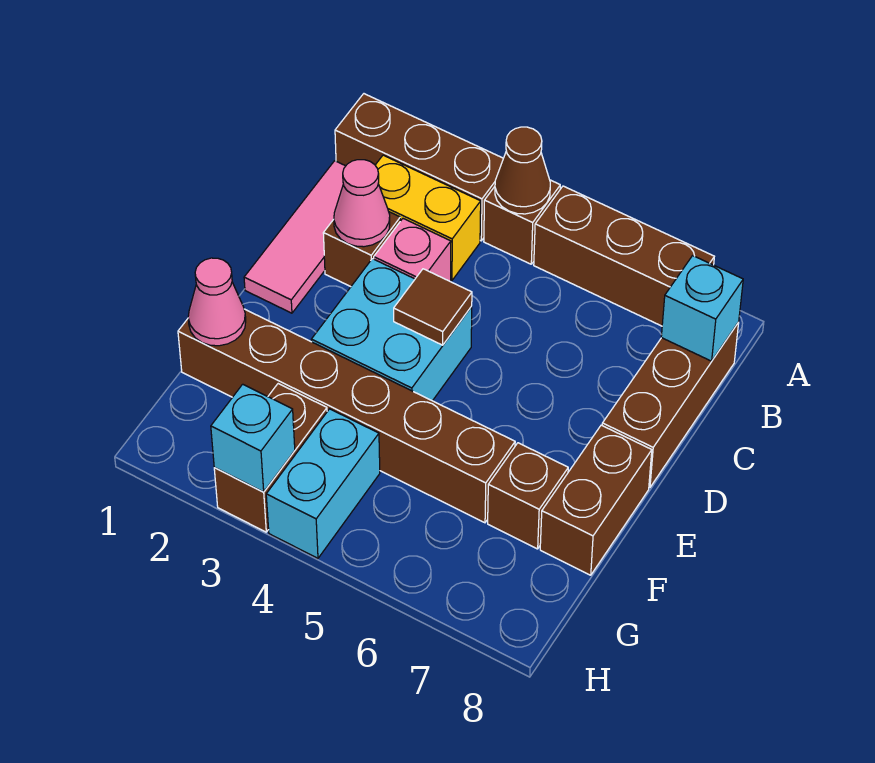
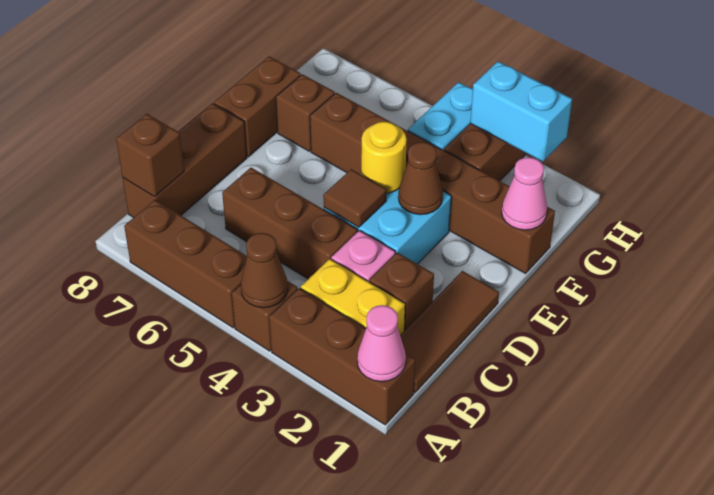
pink tile B1:D1 level 1 -> brown tile B1:D1 level 1
cyan brick B8 level 2 -> brown brick B8 level 2
pink cone C2 level 2 -> pink cone A1 level 2
none -> brown brick C4:C6 level 1
none -> brown cone E3 level 2
none -> yellow round brick E4 level 2
cyan brick H3 level 2 -> cyan brick H2:H3 level 2

